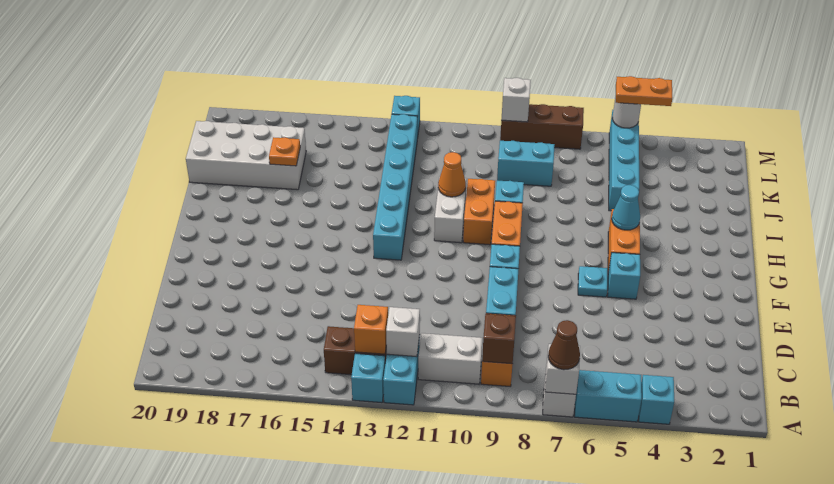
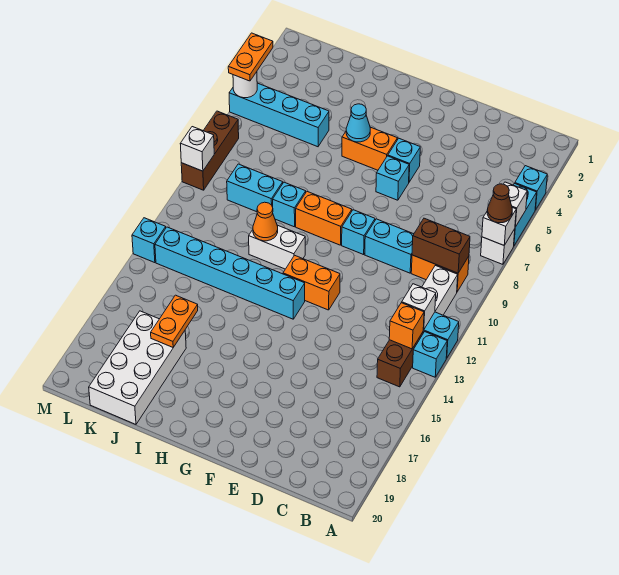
none -> white brick A6 level 2
brown brick B9 level 2 -> brown brick B9:C9 level 2
cyan plate F6 level 1 -> cyan brick F6 level 1
orange brick H10:I10 level 1 -> orange brick F12:G12 level 1
orange plate J17 level 2 -> orange plate J16:J17 level 2
cyan brick K8:K9 level 1 -> cyan brick J9:K9 level 1

